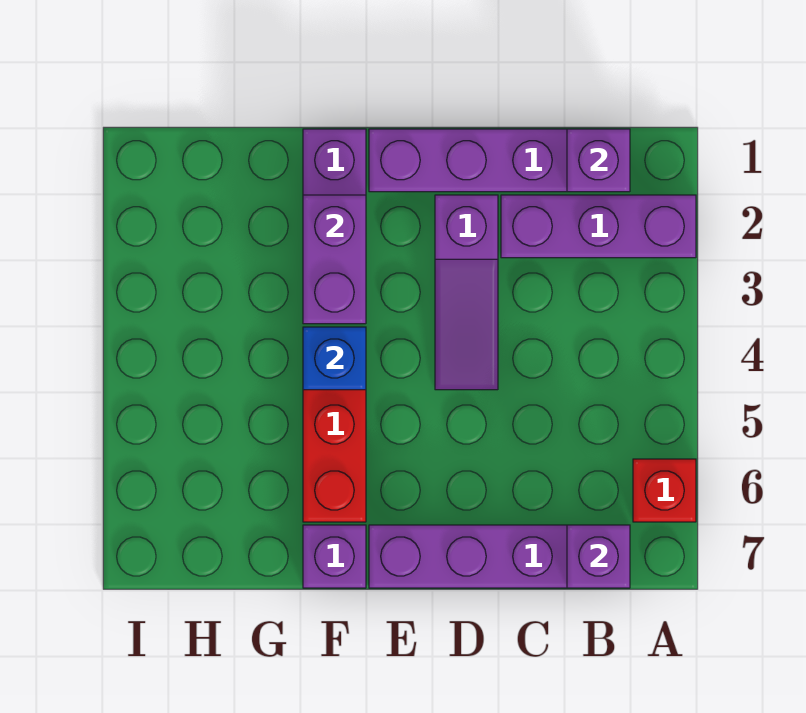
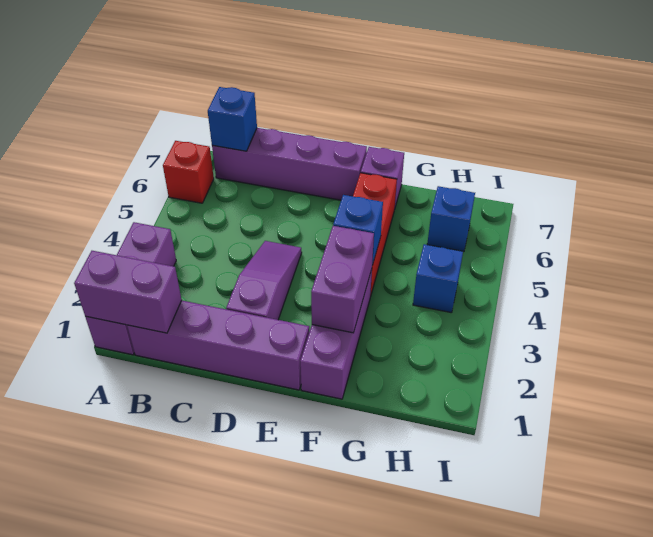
purple brick A2:C2 level 1 -> purple brick A1:A3 level 1
purple brick B1 level 2 -> purple brick A1:B1 level 2
purple brick B7 level 2 -> blue brick B7 level 2
none -> blue brick H4 level 1
none -> blue brick H6 level 1

